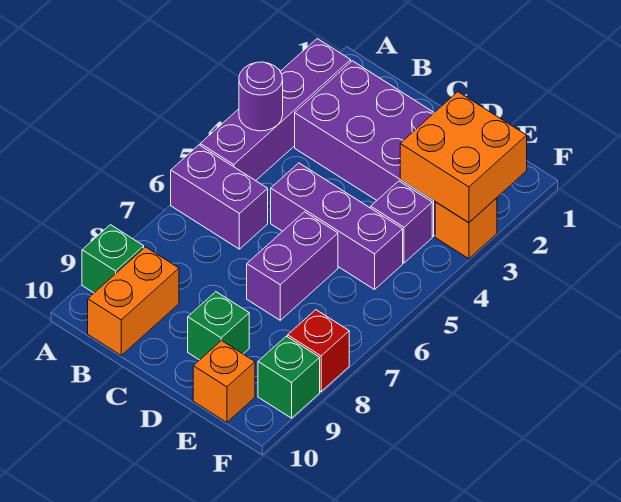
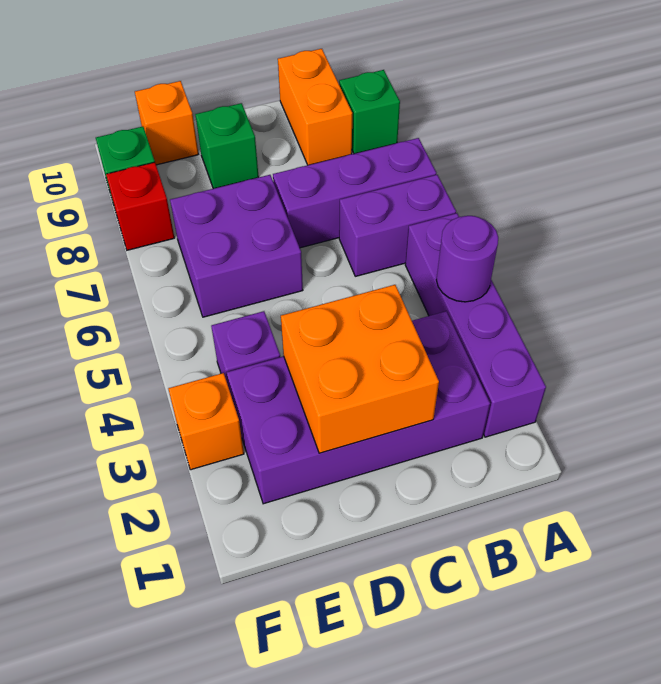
purple brick C5:E5 level 1 -> purple brick A7:C7 level 1
purple brick D6:D7 level 1 -> purple brick D6:E7 level 1
orange brick E2:F3 level 2 -> orange brick C2:D3 level 2

